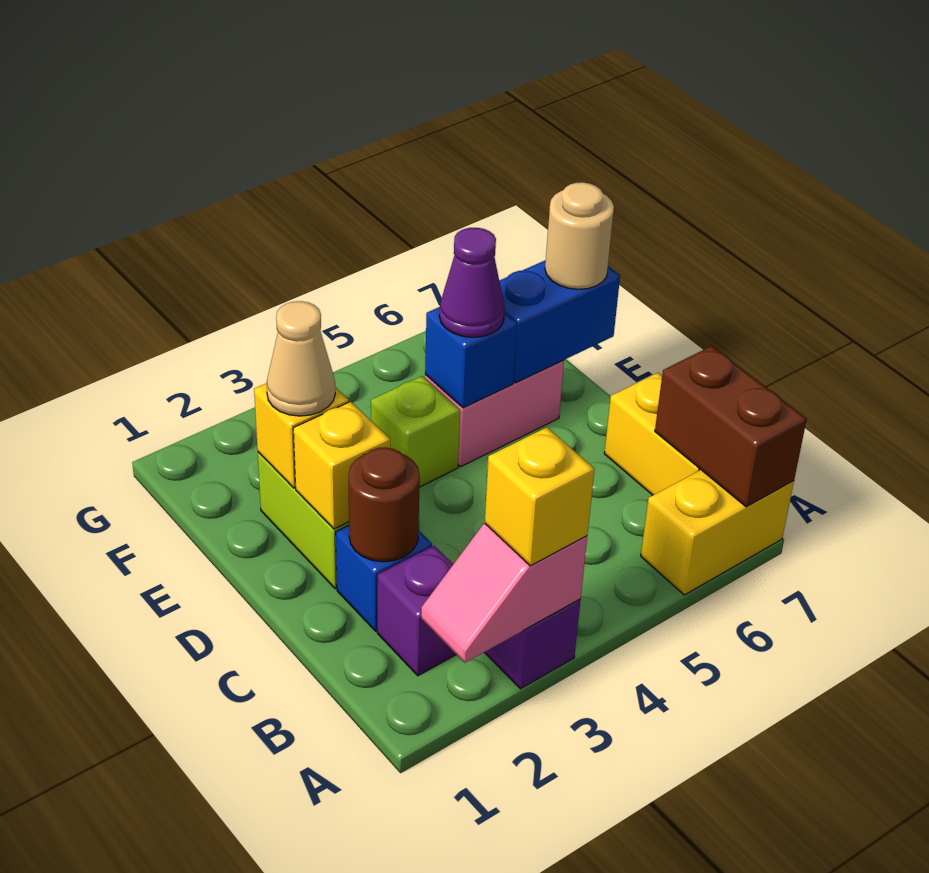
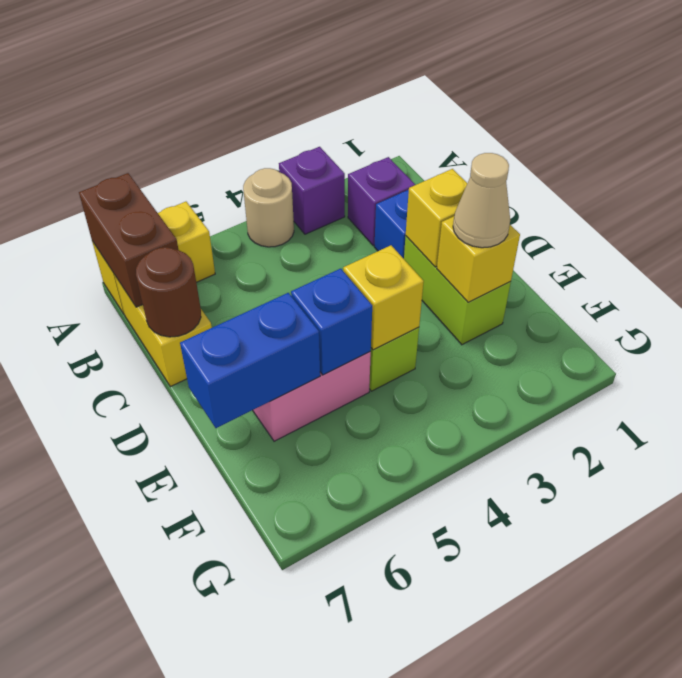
pink slope A2:A3 level 2 top 3 -> none
yellow brick A3 level 3 -> yellow brick E4 level 2
brown round brick C2 level 2 -> brown round brick C7 level 2
purple cone E5 level 3 -> none
tan round brick E7 level 3 -> tan round brick A4 level 1

